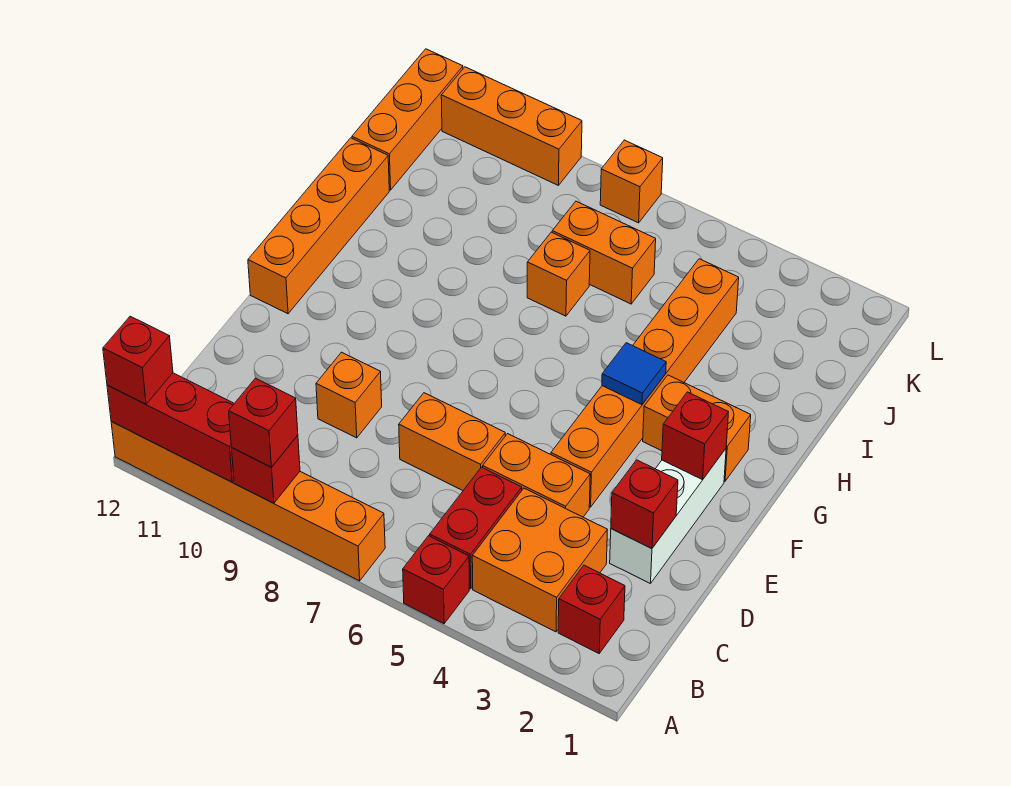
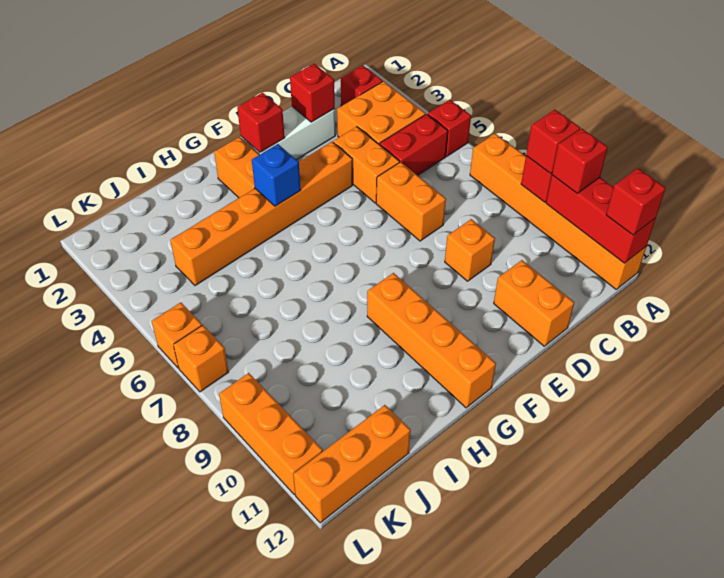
none -> red brick A10 level 3
orange brick F12:I12 level 1 -> orange brick G9:G12 level 1
blue tile G4 level 2 -> blue brick G4 level 2
orange brick I7 level 1 -> orange brick L6 level 1
orange brick J6:J7 level 1 -> orange brick D11:D12 level 1

